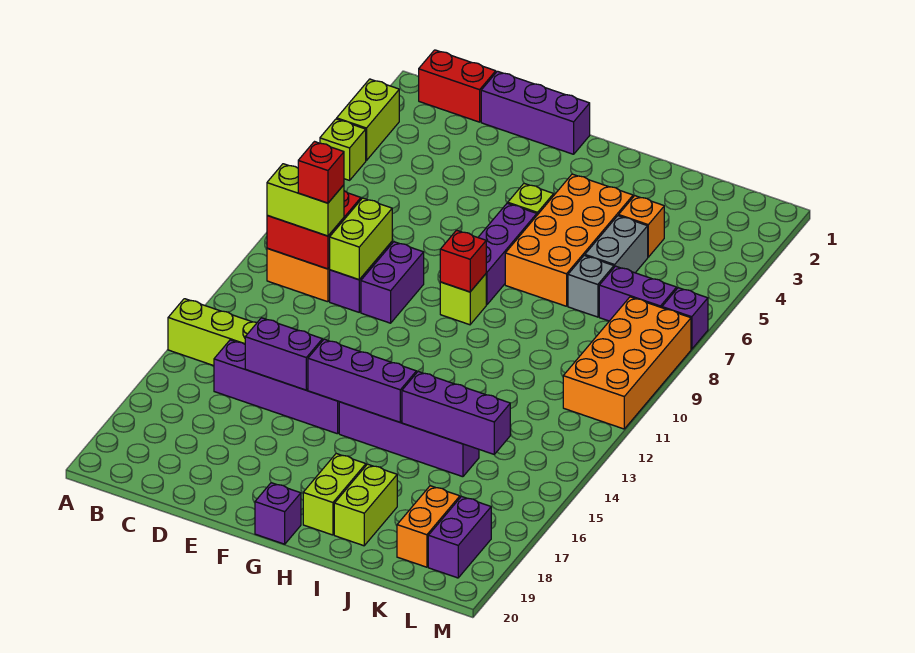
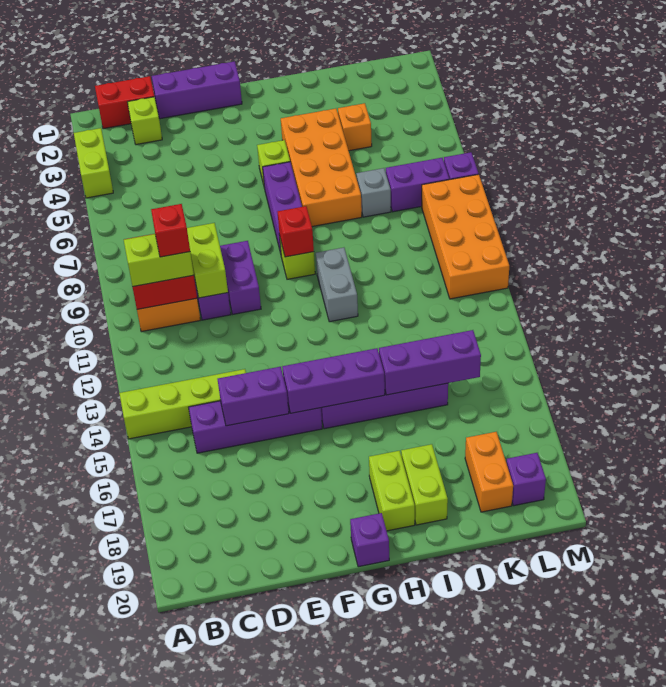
lime brick A5 level 1 -> lime brick C2 level 1
grey brick J5:J6 level 1 -> grey brick H10:H11 level 1
purple brick L18:L19 level 1 -> purple brick L19 level 1

